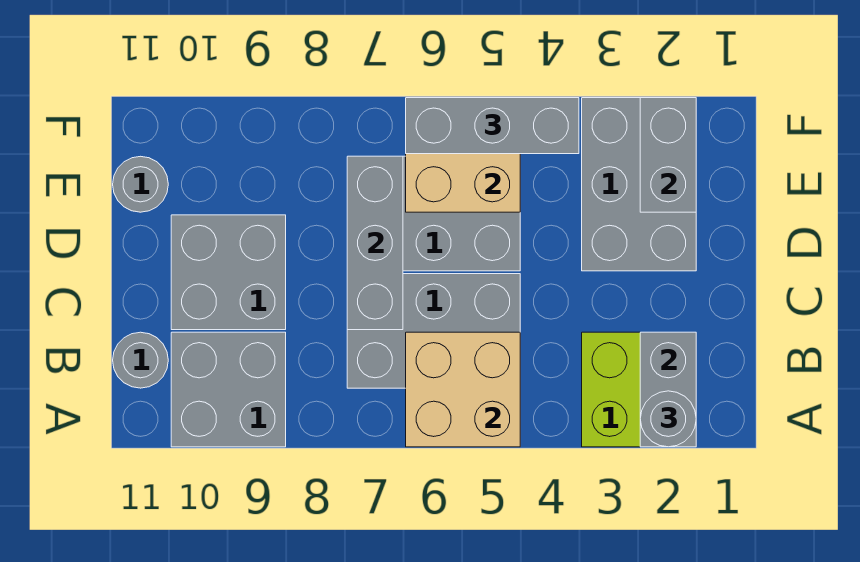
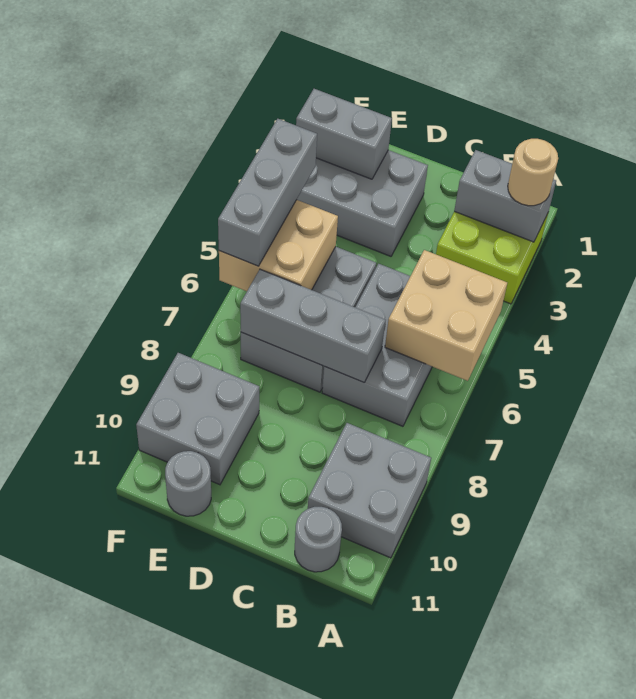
grey round brick A2 level 3 -> tan round brick A2 level 3
grey brick C9:D10 level 1 -> grey brick E9:F10 level 1

